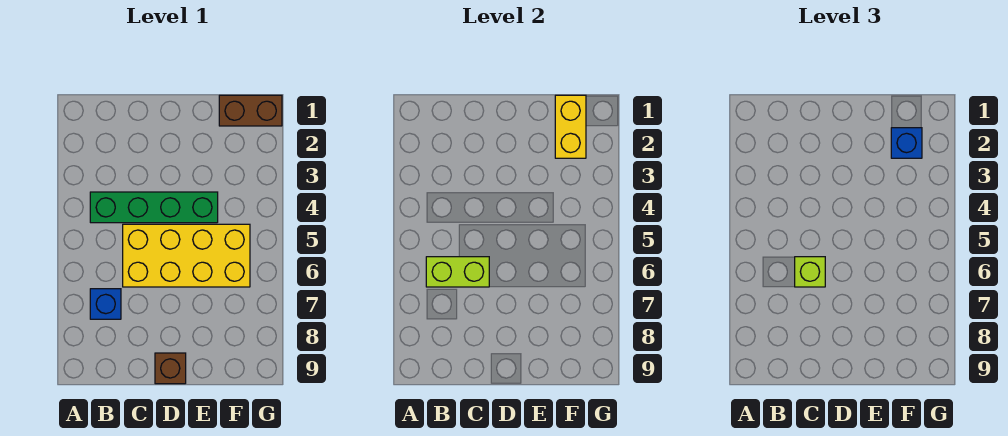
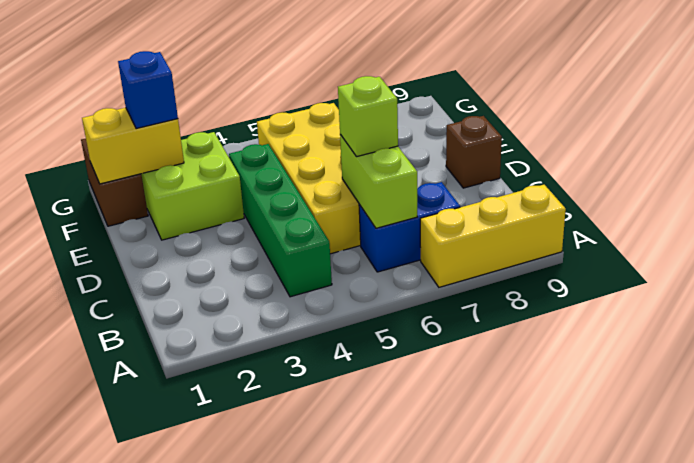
none -> yellow brick A7:A9 level 1
blue brick B7 level 1 -> blue brick B6:B7 level 1
none -> lime brick E2:F3 level 1

